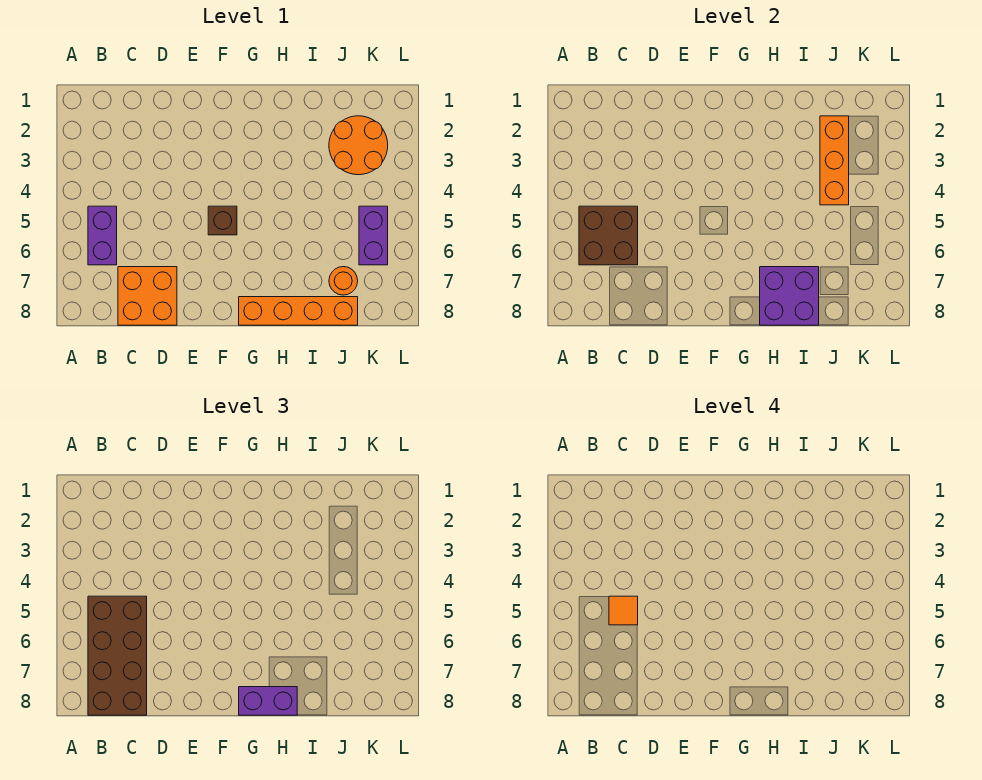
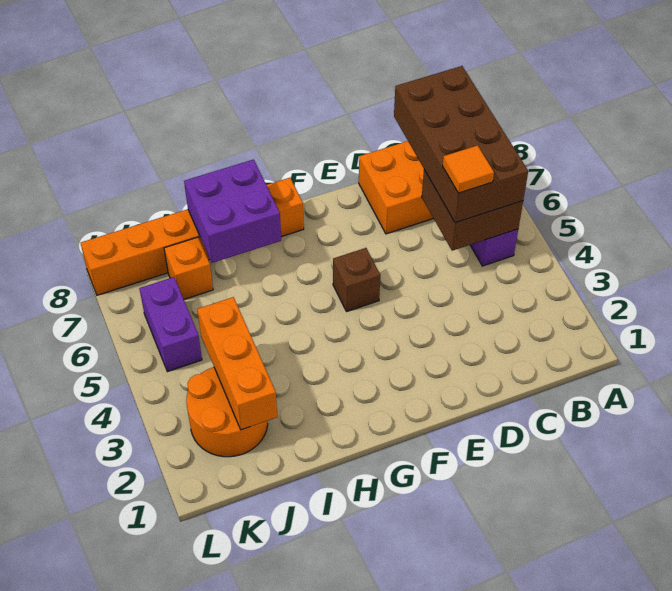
orange brick G8:J8 level 1 -> orange brick G8:L8 level 1
purple brick G8:H8 level 3 -> none
orange round brick J7 level 1 -> orange brick J7 level 1

